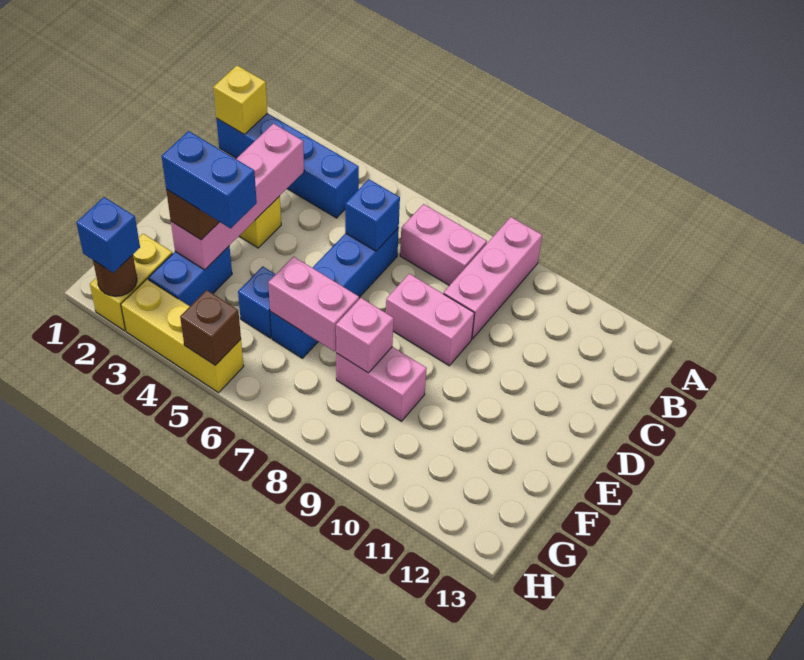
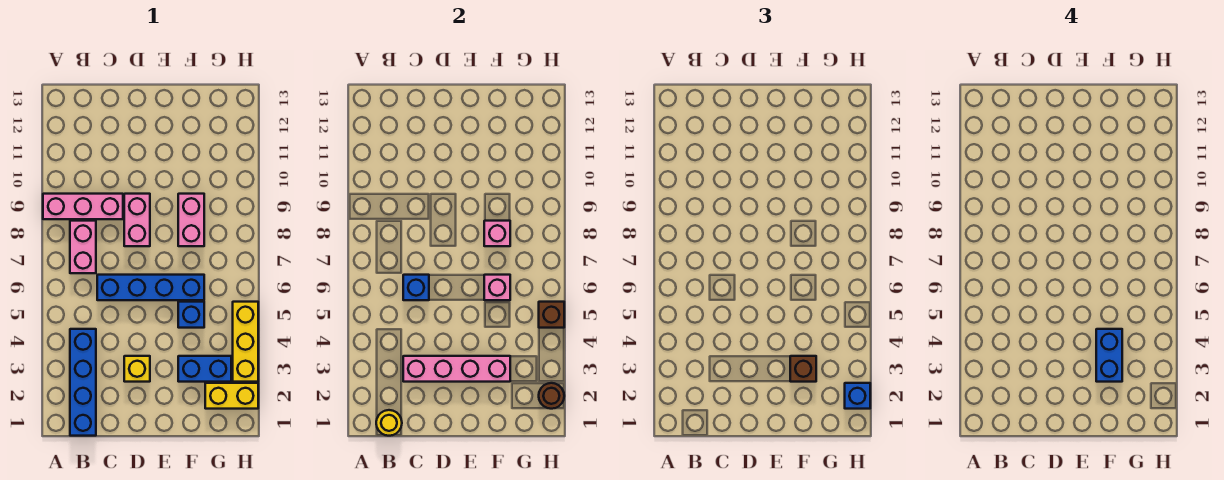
yellow brick B1 level 2 -> yellow round brick B1 level 2
pink brick F6:F7 level 2 -> pink brick F6 level 2

